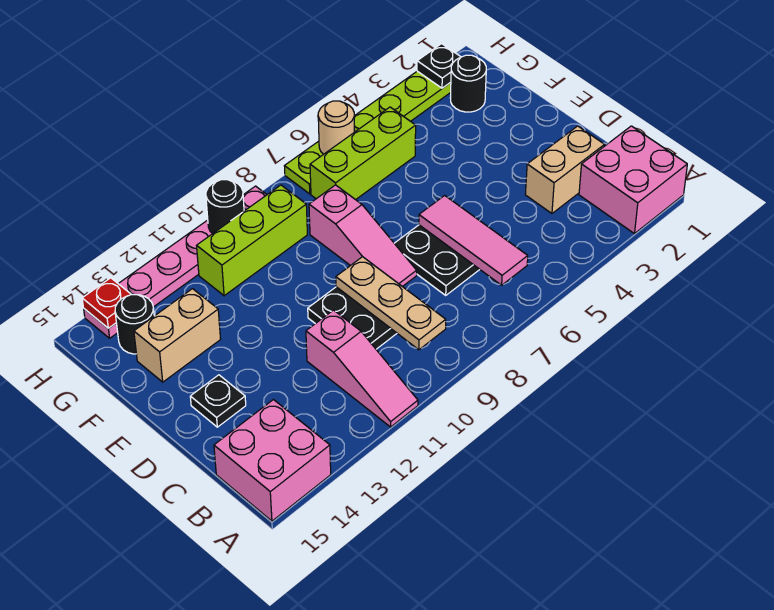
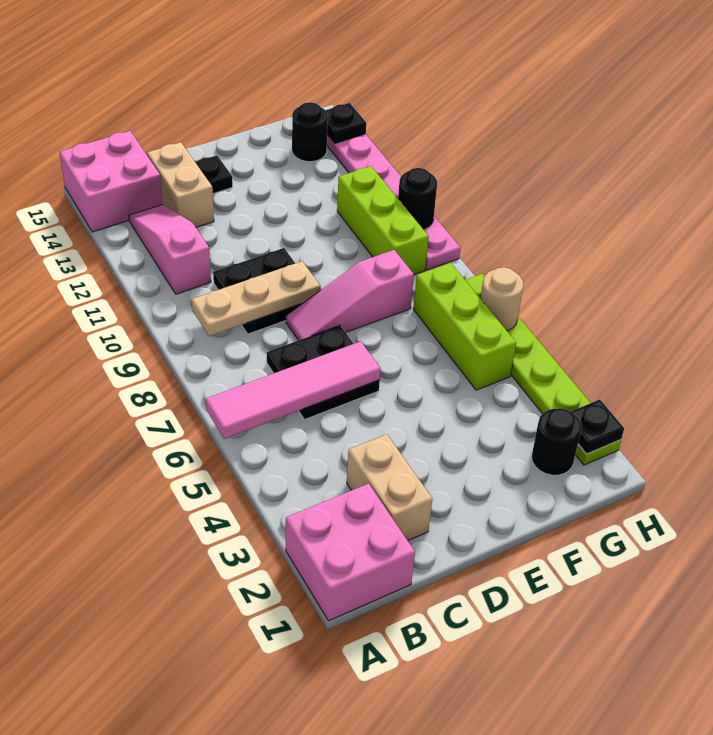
pink slope A11:C11 level 1 top C -> pink slope B11:B13 level 1 top 11
pink tile B6:D6 level 2 -> pink tile A6:D6 level 2
tan brick F13:F14 level 1 -> tan brick C13:C14 level 1
red plate H14 level 2 -> black plate H14 level 2

